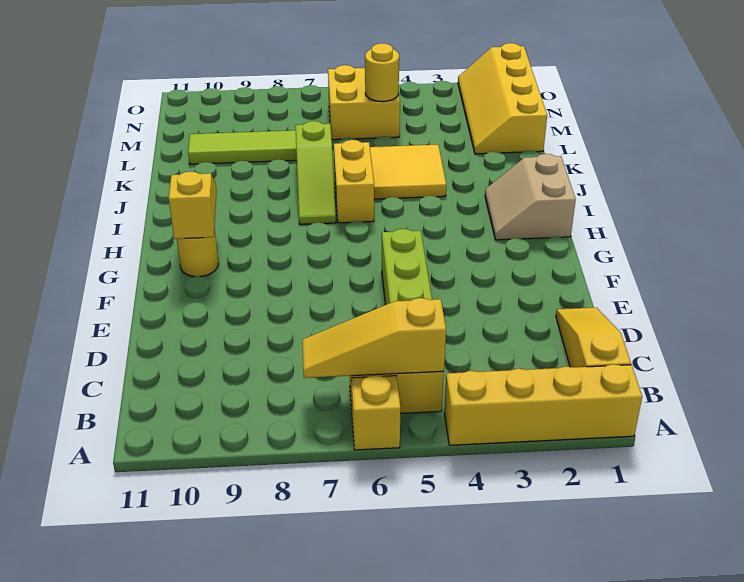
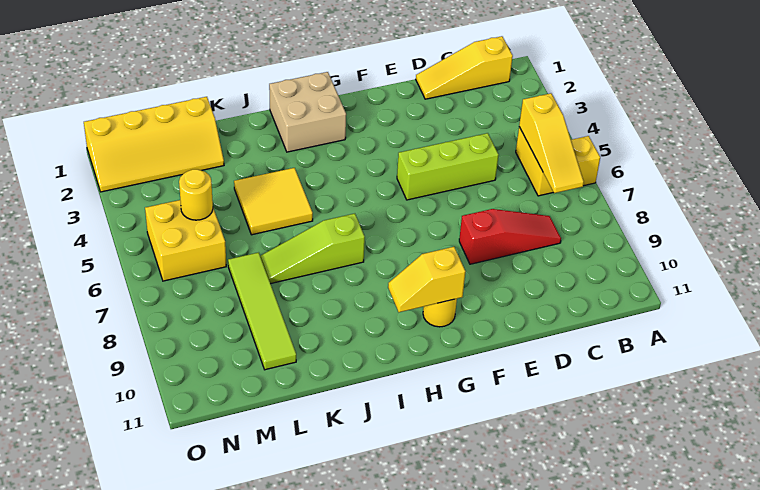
yellow brick A1:A4 level 1 -> none
none -> red slope C8:E8 level 1 top E
tan slope H1:I2 level 1 top 1 -> tan brick H1:I2 level 1
yellow brick I6:J6 level 1 -> none
lime slope I7:K7 level 1 top K -> lime slope I7:K7 level 1 top I

